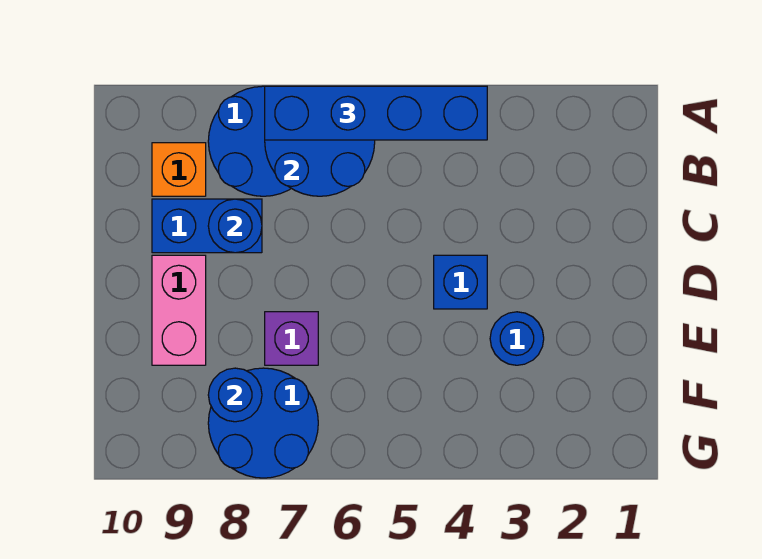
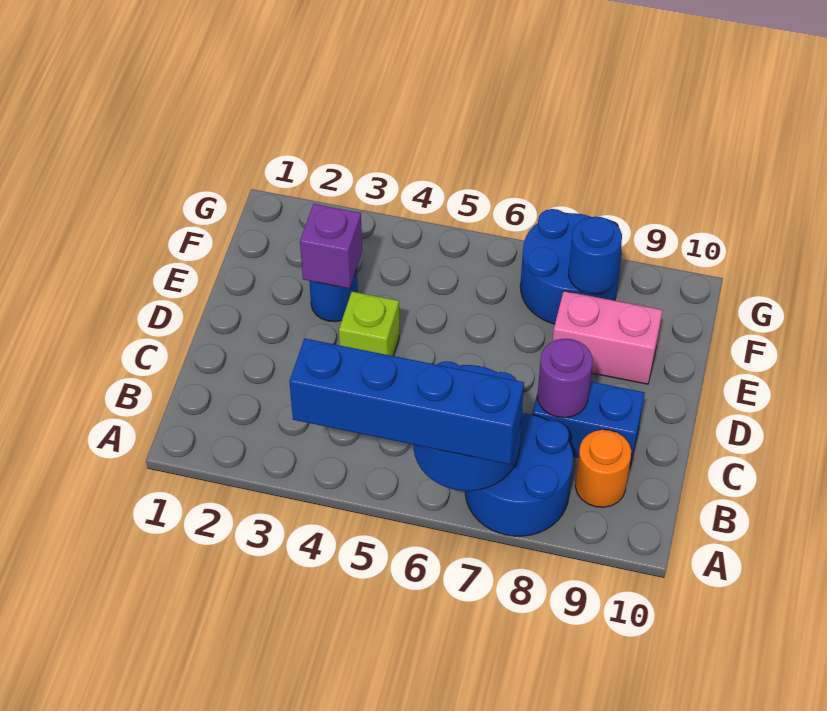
orange brick B9 level 1 -> orange round brick B9 level 1
blue round brick C8 level 2 -> purple round brick C8 level 2
blue brick D4 level 1 -> lime brick D4 level 1
pink brick D9:E9 level 1 -> pink brick E8:E9 level 1
purple brick E7 level 1 -> purple brick E3 level 2

